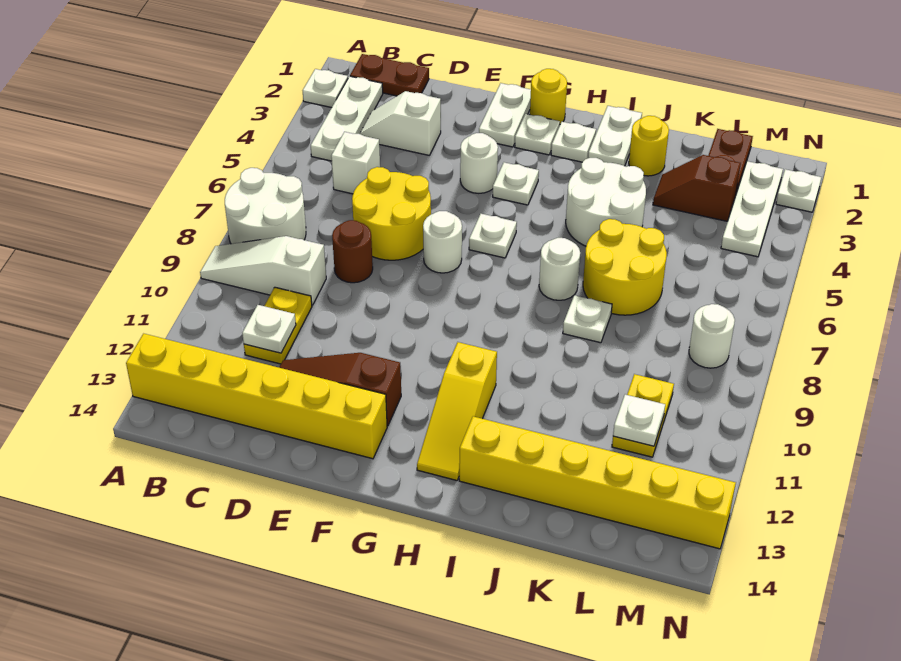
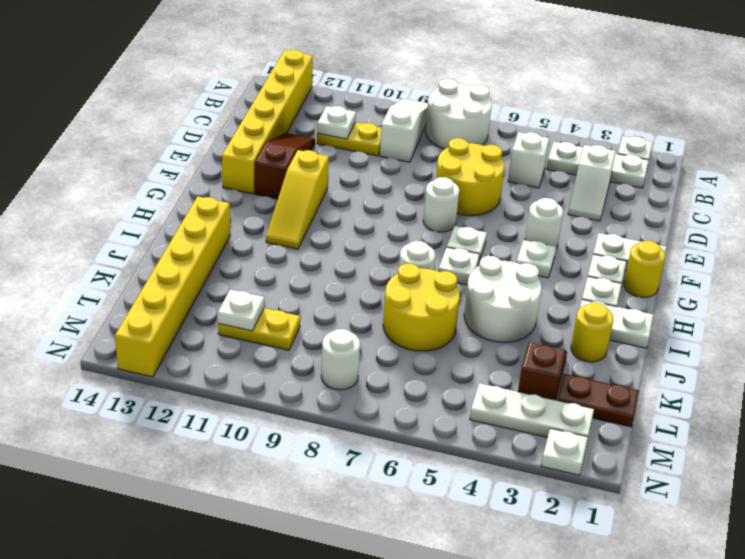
brown plate B1:C1 level 1 -> none
white slope C3:D3 level 1 top D -> white slope C3:D3 level 1 top C
brown round brick D8 level 1 -> none
yellow slope H11:H13 level 1 top 11 -> yellow slope F11:H11 level 1 top F
white plate J8 level 1 -> white plate H6 level 1

